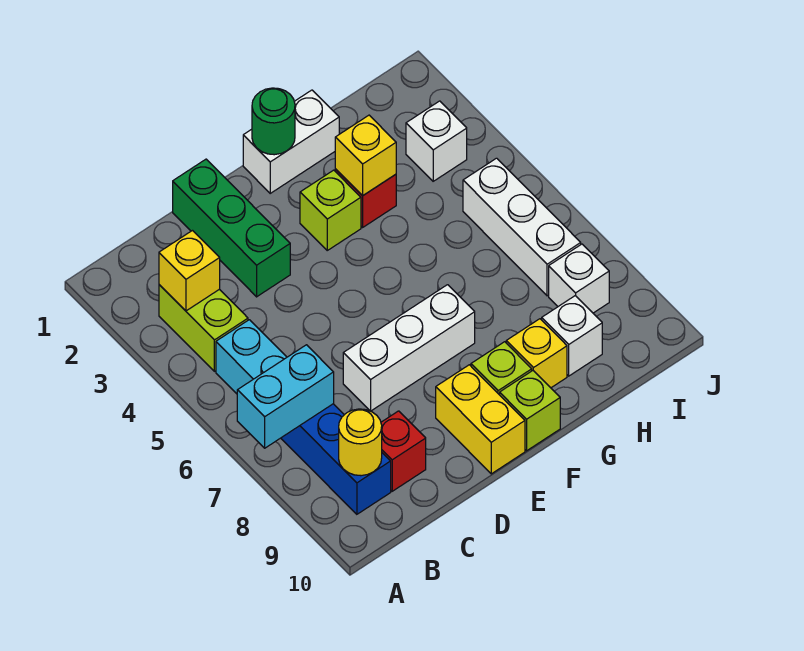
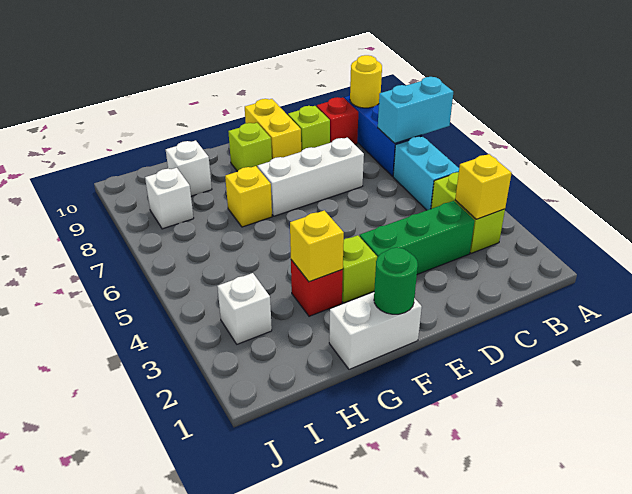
green brick D1:D3 level 1 -> green brick C3:E3 level 1
lime brick F10 level 1 -> lime brick D9 level 1
yellow brick G9 level 1 -> yellow brick G7 level 1
white brick I5:I7 level 1 -> none

